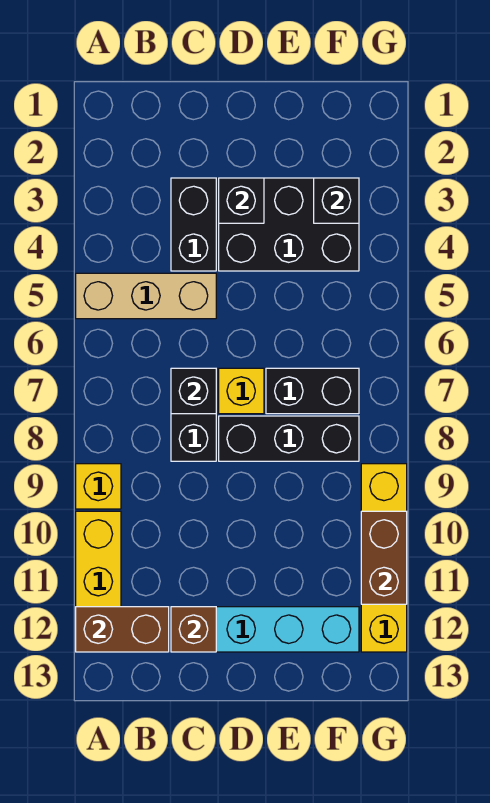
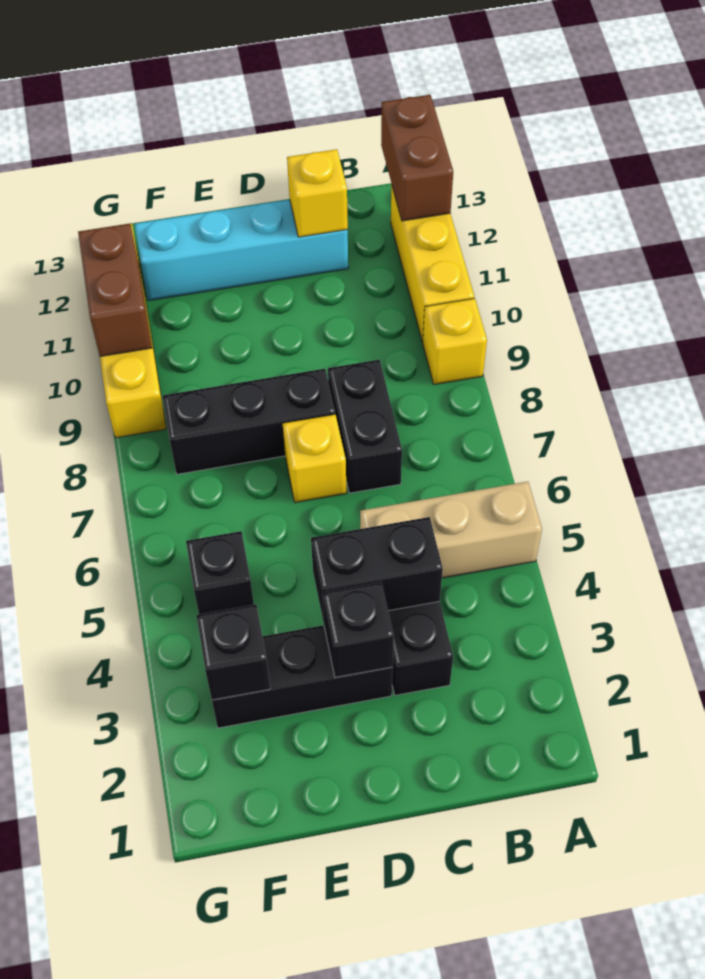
brown brick A12:B12 level 2 -> brown brick A12:A13 level 2
black brick C7 level 2 -> black brick F5 level 1
brown brick C12 level 2 -> yellow brick C12 level 2
black brick D3:F4 level 1 -> black brick D3:F3 level 1
black brick E7:F7 level 1 -> black brick C4:D4 level 2

